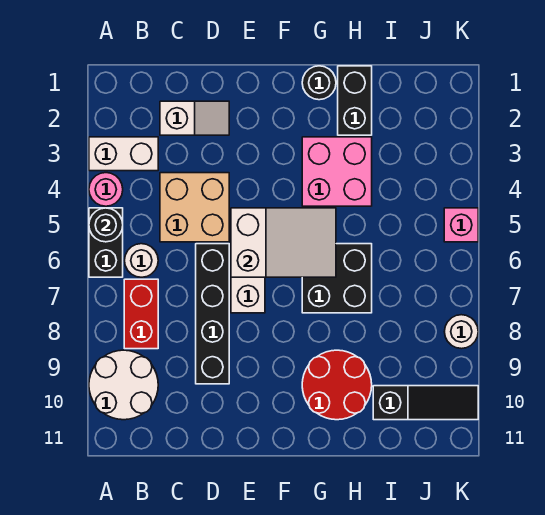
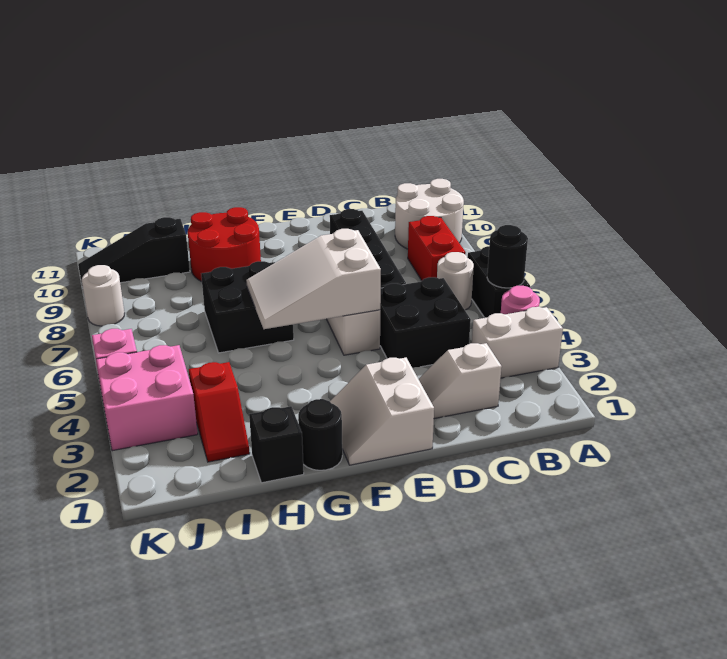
tan brick C4:D5 level 1 -> black brick C4:D5 level 1
none -> white slope E1:F2 level 1 top E
pink brick G3:H4 level 1 -> pink brick J3:K4 level 1
black brick H1:H2 level 1 -> black brick H1 level 1
none -> red slope I2:I3 level 1 top 3

